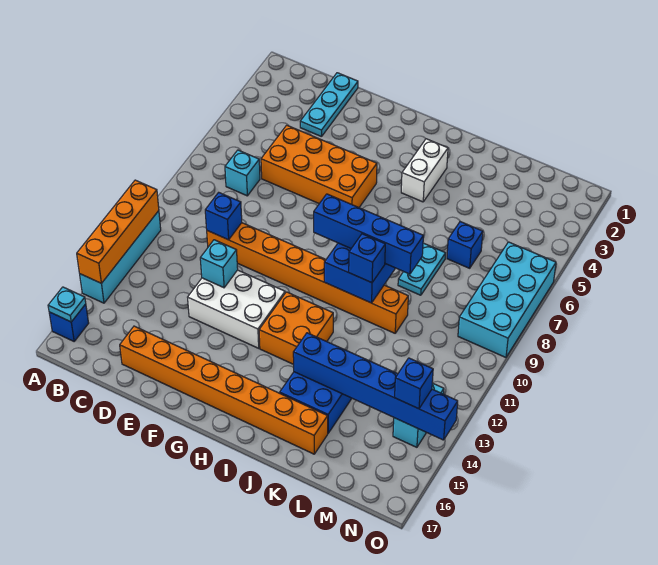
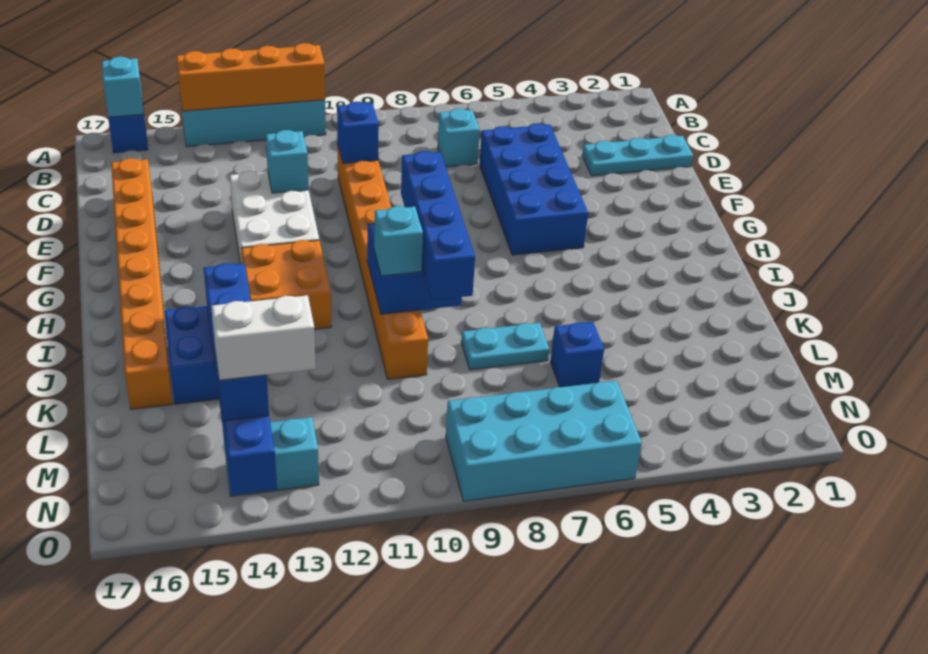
cyan plate A16 level 2 -> cyan brick A16 level 2
orange brick D5:G6 level 1 -> blue brick D5:G6 level 1
white brick I3:I4 level 1 -> white brick N13:N14 level 4
blue brick J10 level 3 -> cyan brick J10 level 3

